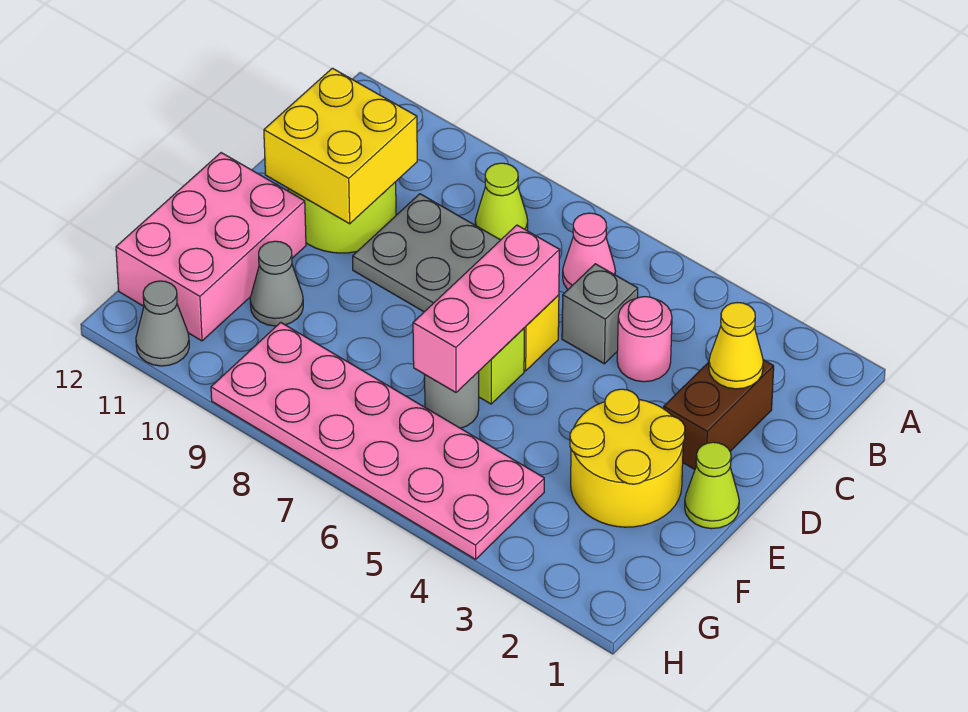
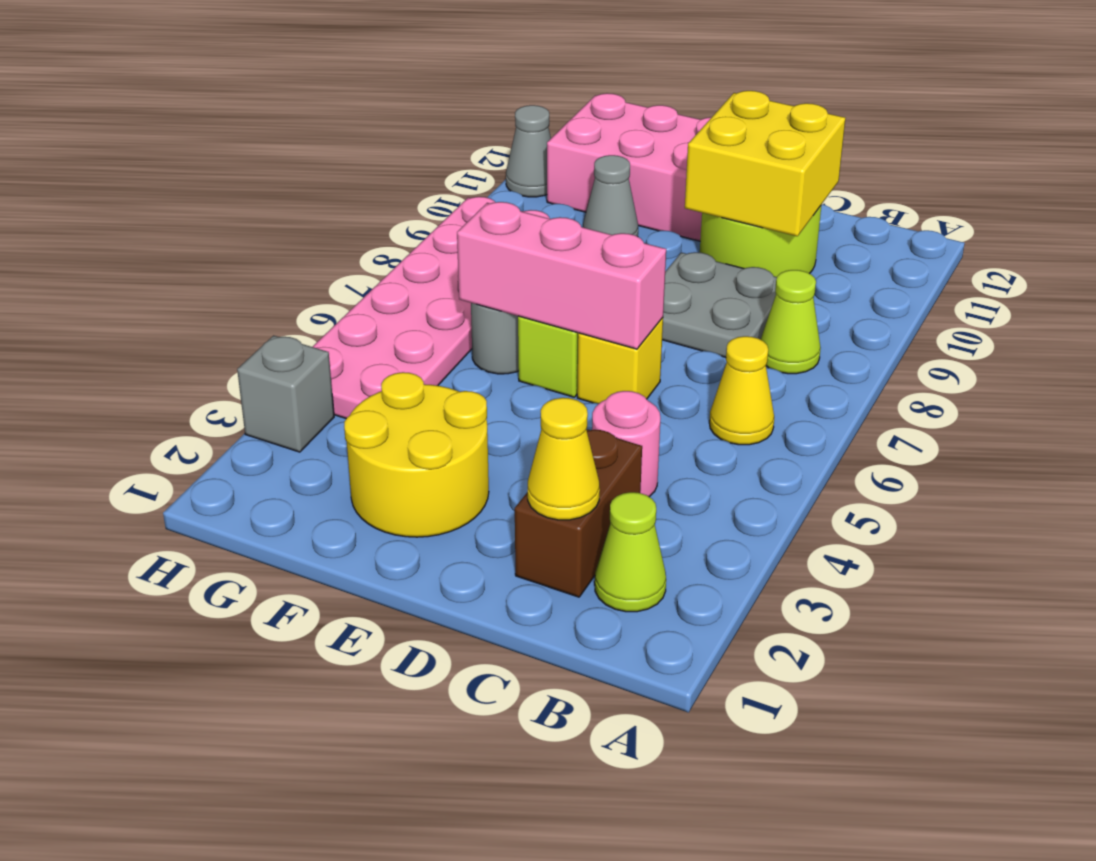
pink cone B6 level 1 -> yellow cone B6 level 1
brown brick C2:D2 level 1 -> brown brick C2:C3 level 1
grey brick C5 level 1 -> grey brick H3 level 1
lime cone E1 level 1 -> lime cone B2 level 1

